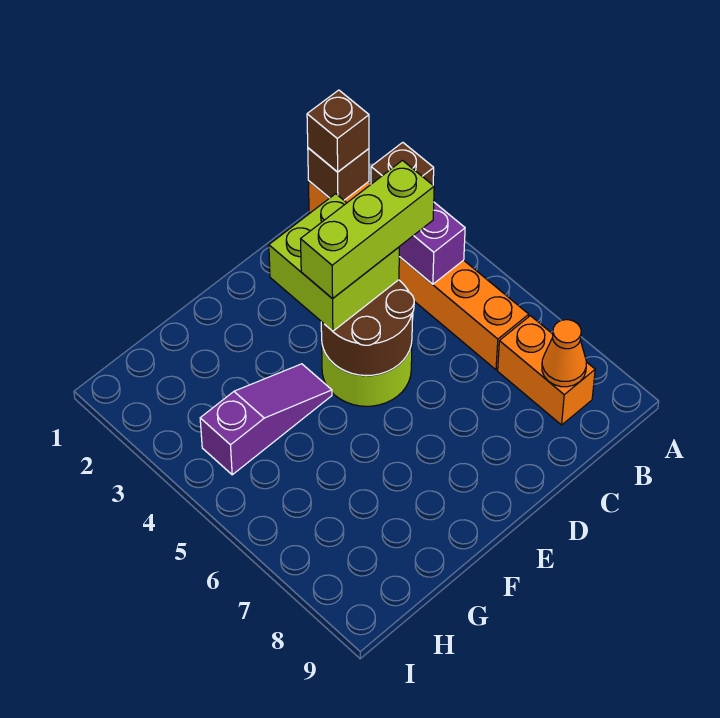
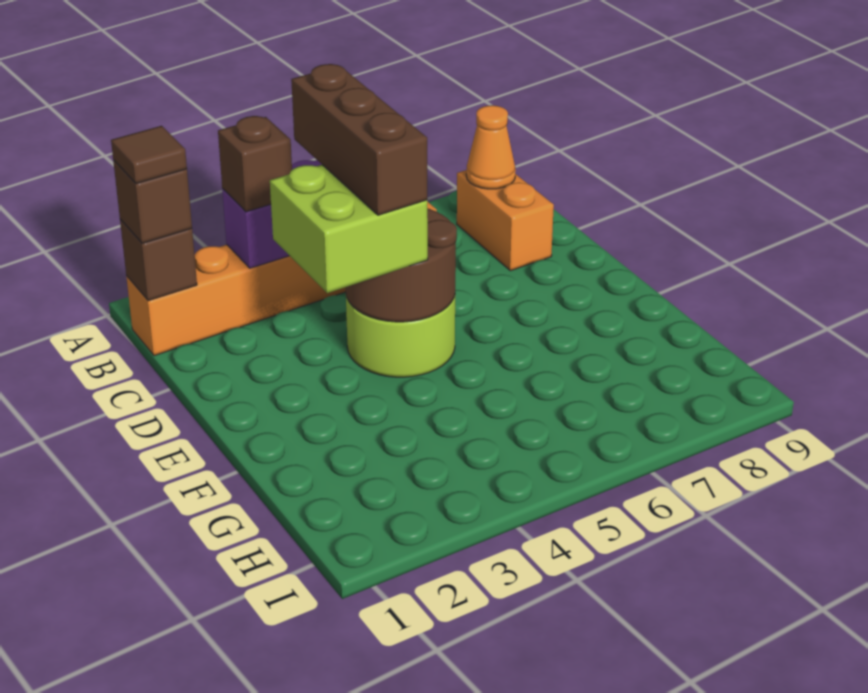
none -> brown tile B1 level 4
orange brick B7:B8 level 1 -> orange brick B8:C8 level 1
lime brick C4:E4 level 4 -> brown brick C4:E4 level 4
purple slope F4:H4 level 1 top H -> none

